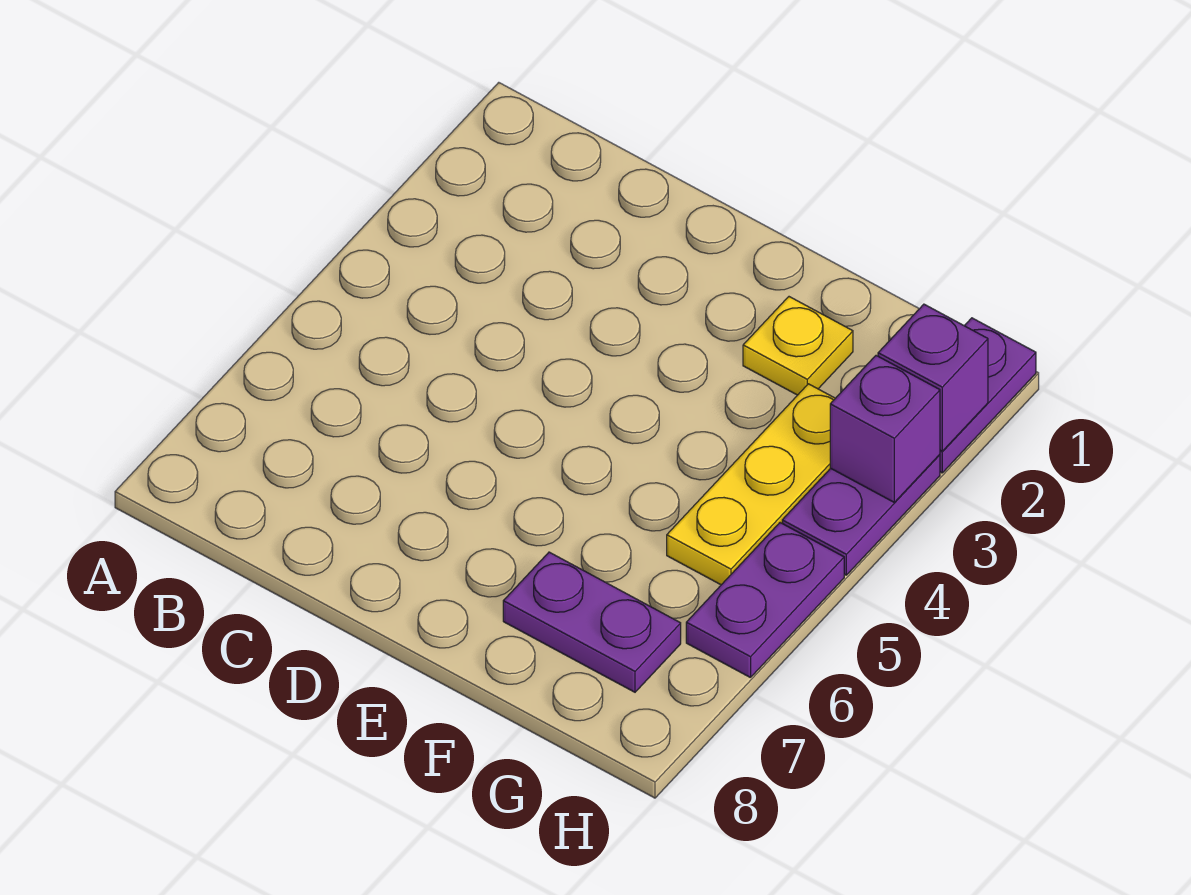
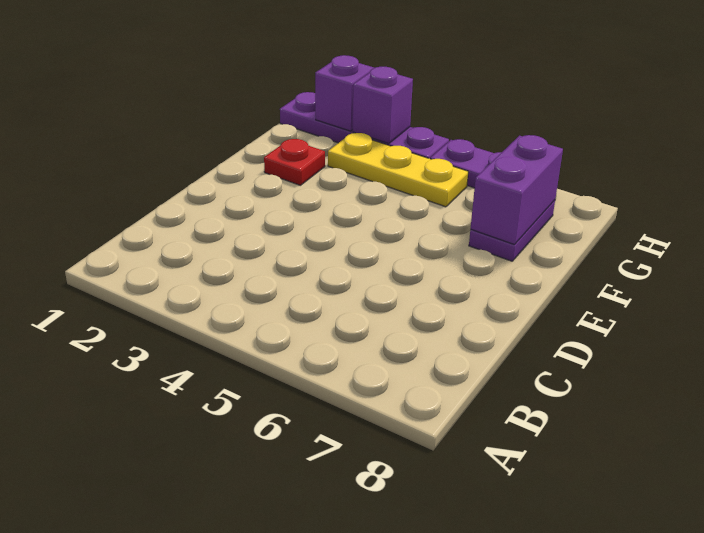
yellow plate F2 level 1 -> red plate F2 level 1
none -> purple brick F7:G7 level 2

